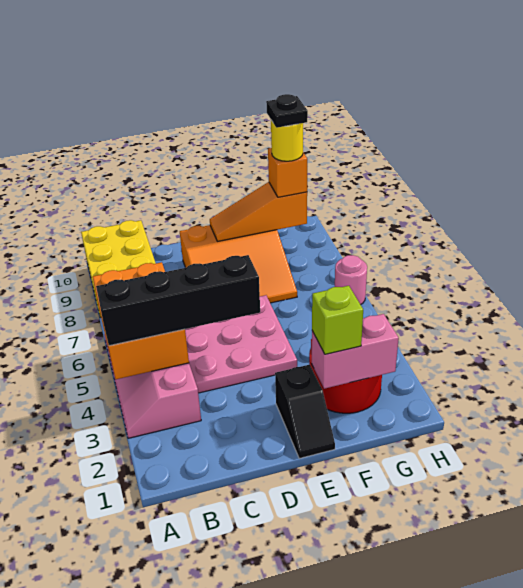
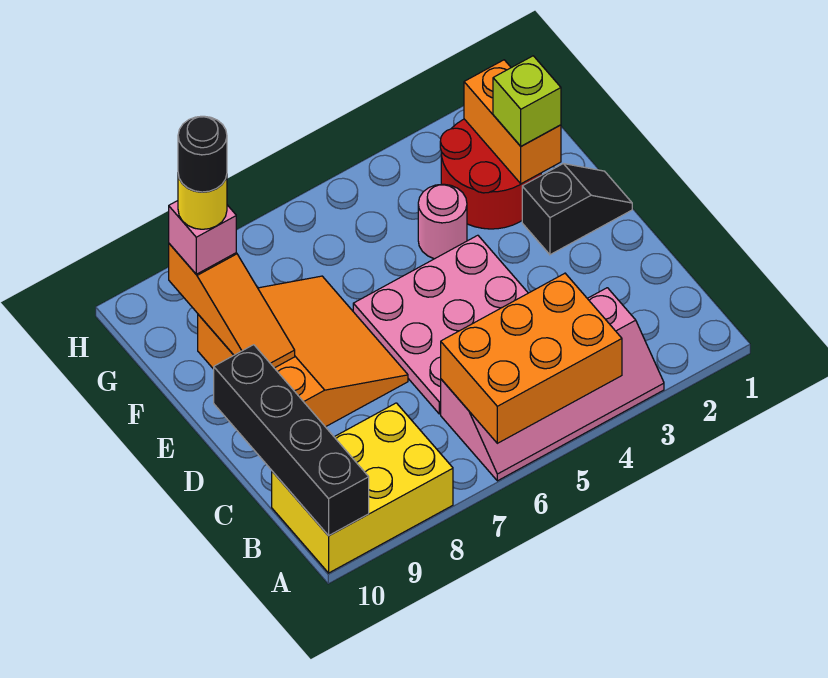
black brick A4:D4 level 3 -> black brick A10:D10 level 2
pink brick F2:G2 level 2 -> orange brick F2:G2 level 2
orange brick G9 level 3 -> pink brick G9 level 3
black plate G9 level 5 -> black round brick G9 level 5
pink round brick H6 level 1 -> pink round brick F4 level 1

